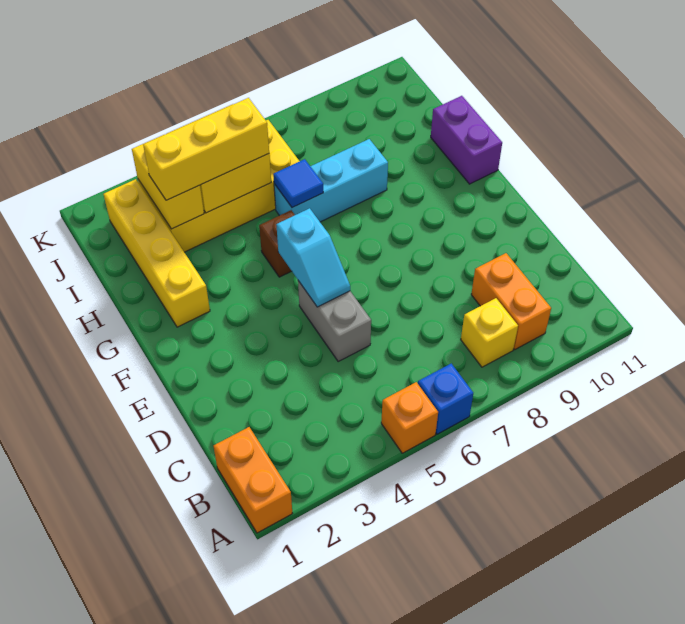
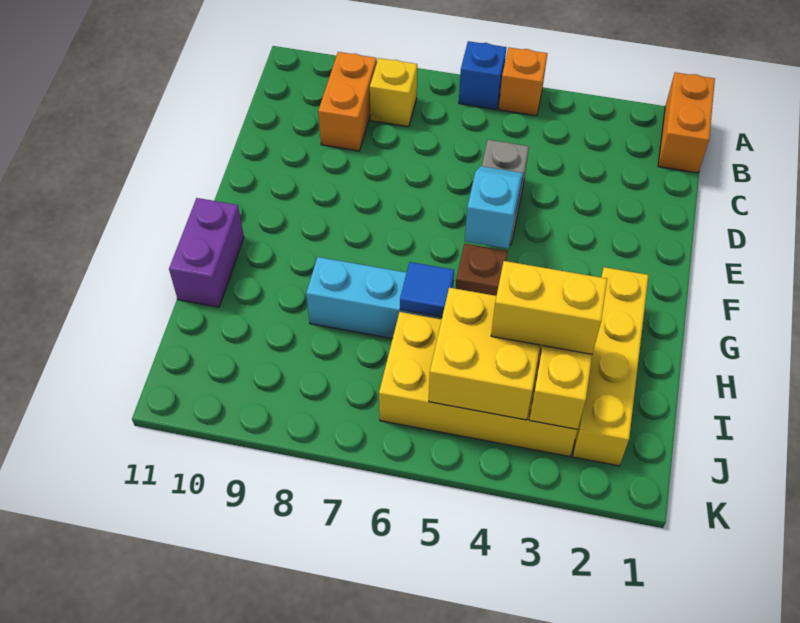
yellow brick I3:I5 level 3 -> yellow brick I3:I4 level 3

